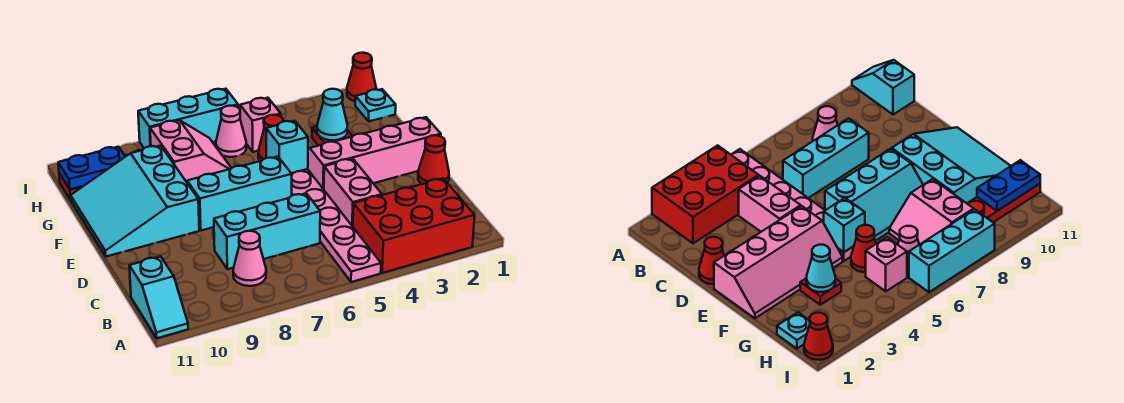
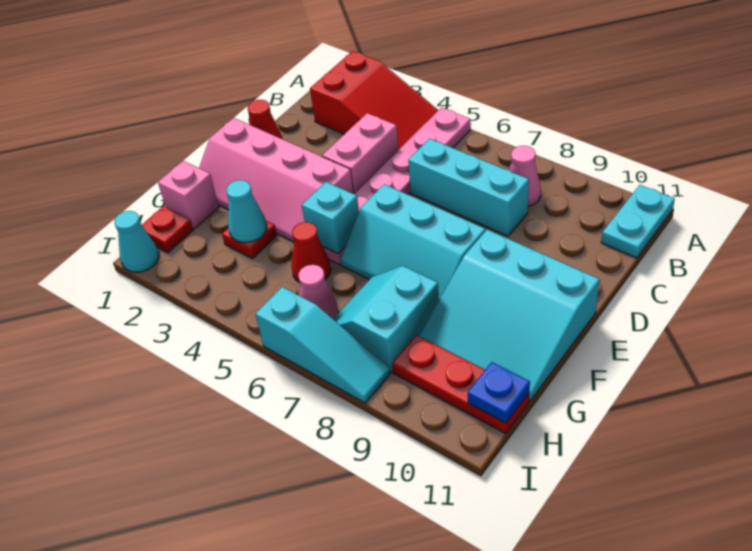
red brick A2:B4 level 1 -> red slope A2:B4 level 1 top 2
cyan slope A11:B11 level 1 top B -> cyan plate A11:B11 level 1
cyan slope E9:G11 level 1 top 9 -> cyan slope E9:G11 level 1 top E
pink slope G7:H8 level 1 top 8 -> cyan slope G7:H8 level 1 top 8
cyan plate H1 level 1 -> red plate H1 level 1
pink brick H5 level 1 -> pink brick G1 level 1
blue plate H10:H11 level 2 -> blue plate H11 level 2
red cone I1 level 1 -> cyan cone I1 level 1
cyan brick I6:I8 level 1 -> cyan slope I6:I8 level 1 top 6

